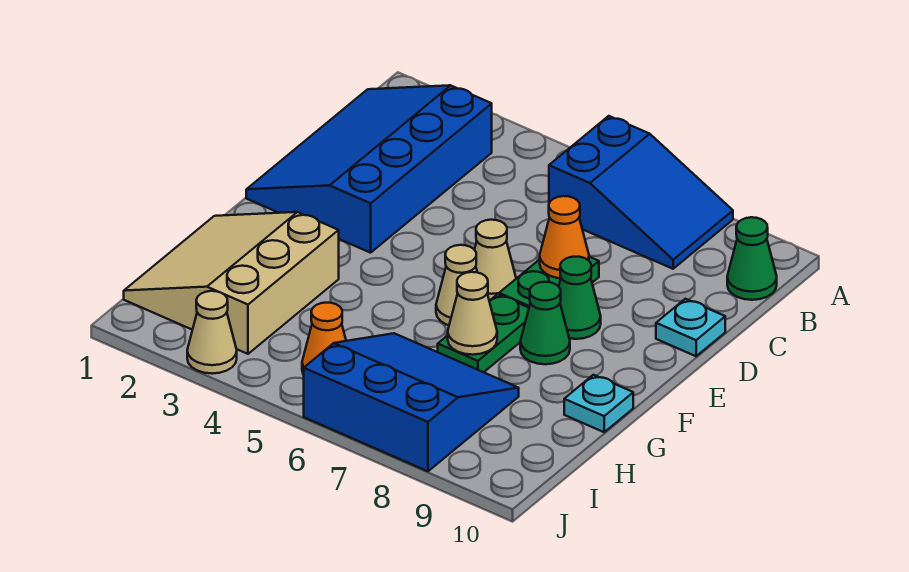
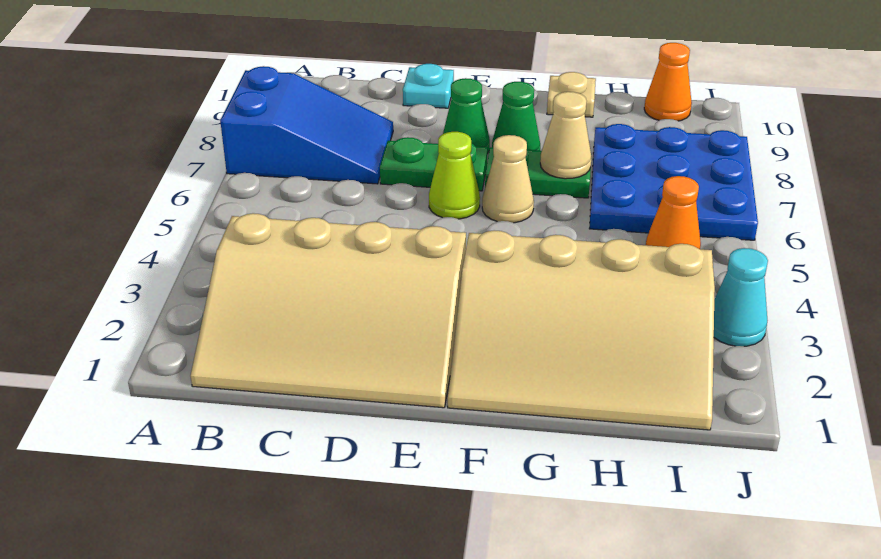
blue slope A6:B8 level 1 top 6 -> blue slope A7:C8 level 1 top A
blue slope B1:E3 level 1 top 3 -> tan slope B1:E3 level 1 top 3
green cone B10 level 1 -> none
orange cone D7 level 2 -> orange cone I10 level 1
tan cone E6 level 1 -> lime cone E6 level 1
tan slope G1:I3 level 1 top 3 -> tan slope F1:I3 level 1 top 3
cyan plate G10 level 1 -> tan plate G10 level 1
blue slope H6:J8 level 1 top J -> blue plate H6:J8 level 1
tan cone J3 level 1 -> cyan cone J3 level 1

